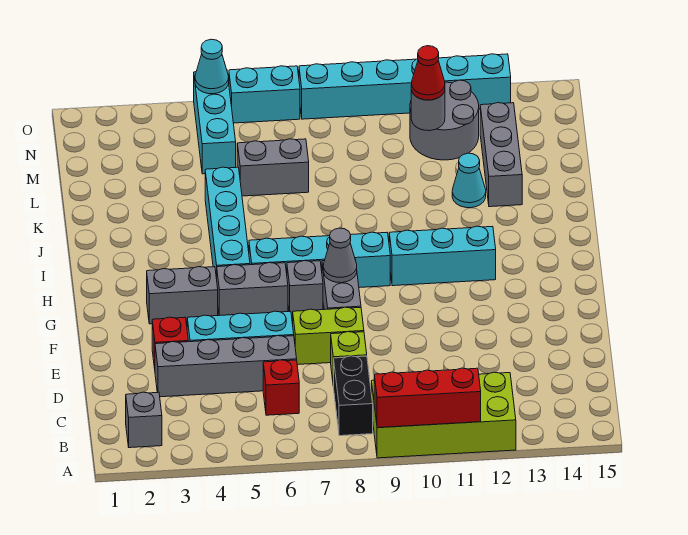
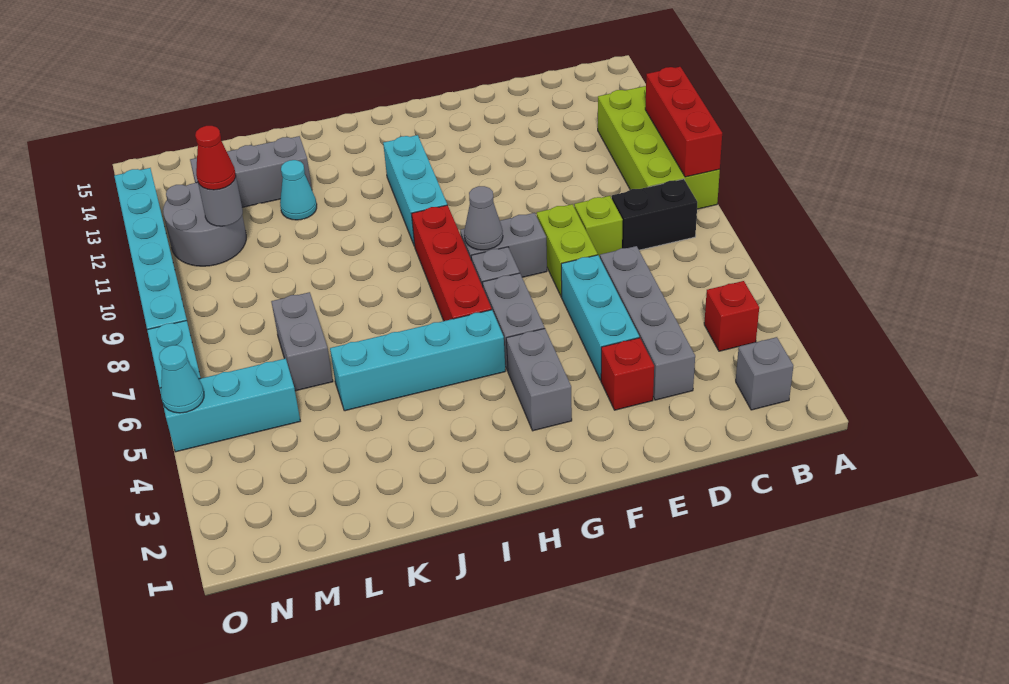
red brick C6 level 1 -> red brick B4 level 1
cyan brick H6:H9 level 1 -> red brick H6:H9 level 1

